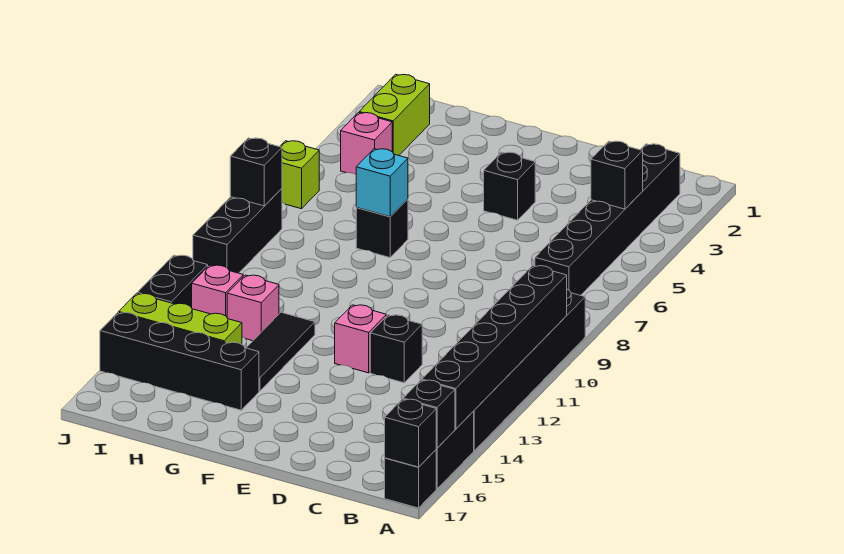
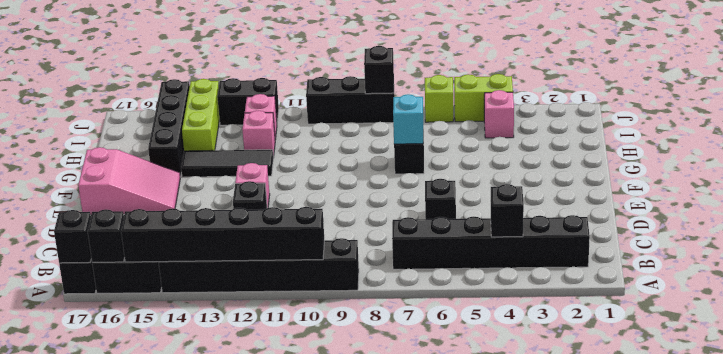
black brick E4 level 1 -> black brick D6 level 1
none -> pink slope E15:F17 level 1 top 17
lime brick I2:I3 level 1 -> lime brick J4:J5 level 1

